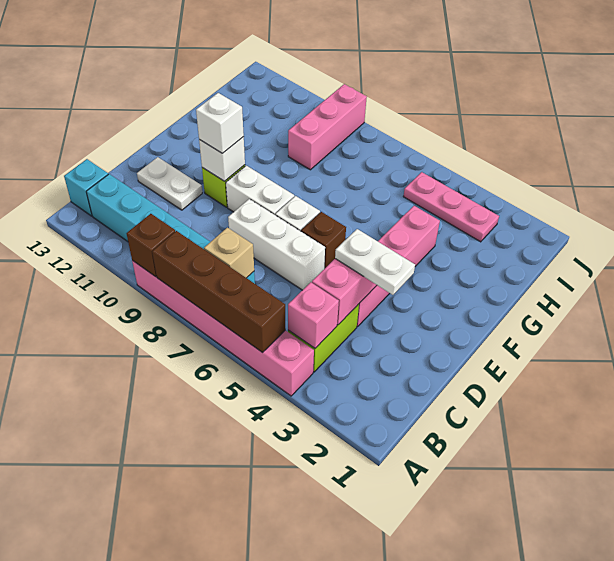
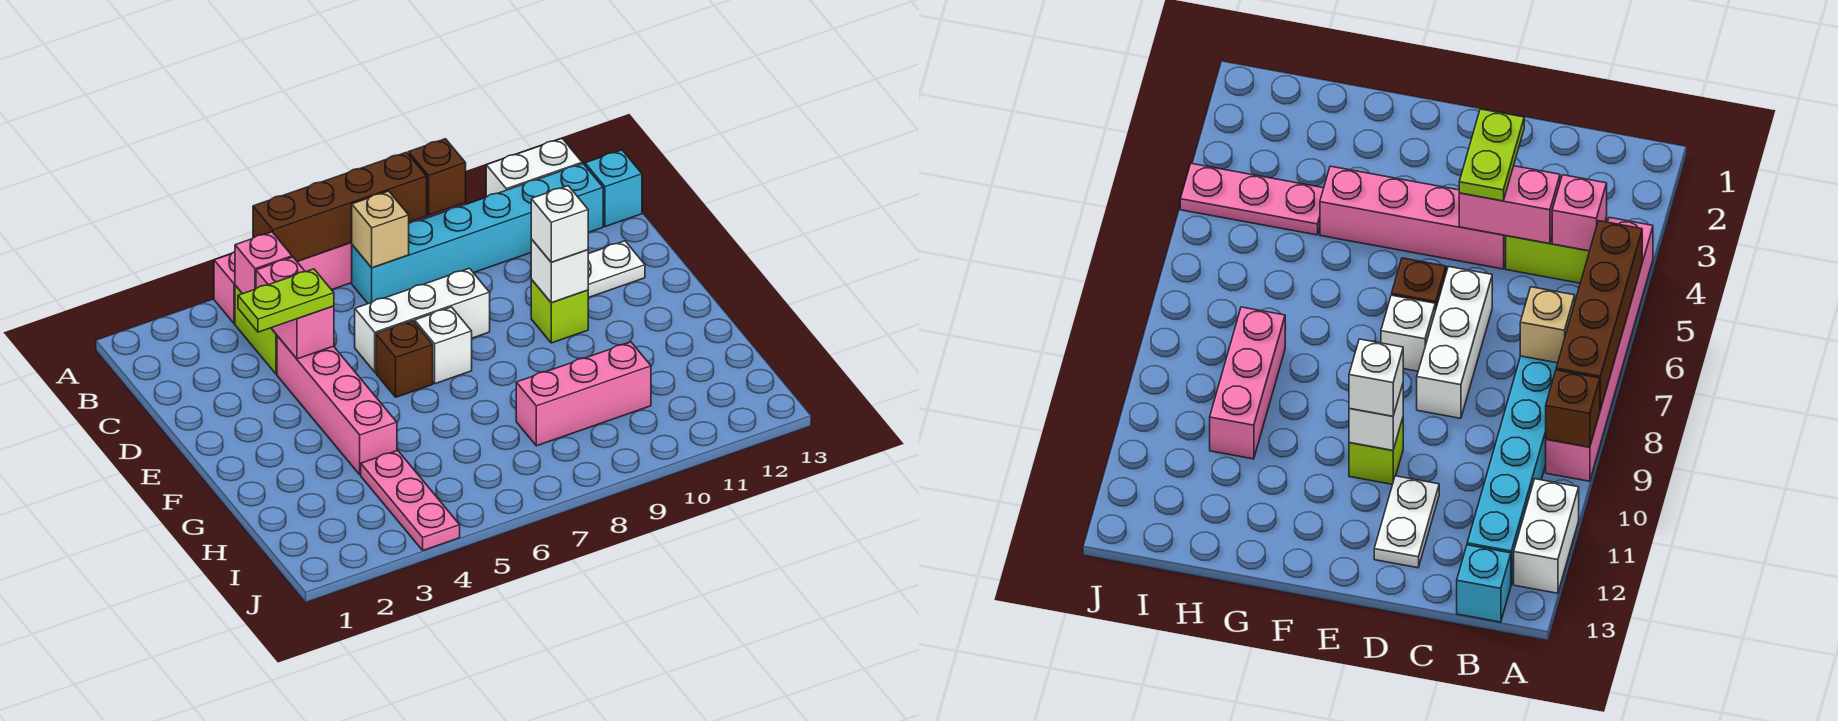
white plate D3:D4 level 3 -> lime plate D3:D4 level 3
white brick E8:E9 level 1 -> white brick A11:A12 level 1
pink brick H9:J9 level 1 -> pink brick H8:H10 level 1
pink plate I3:I5 level 1 -> pink plate H4:J4 level 1

